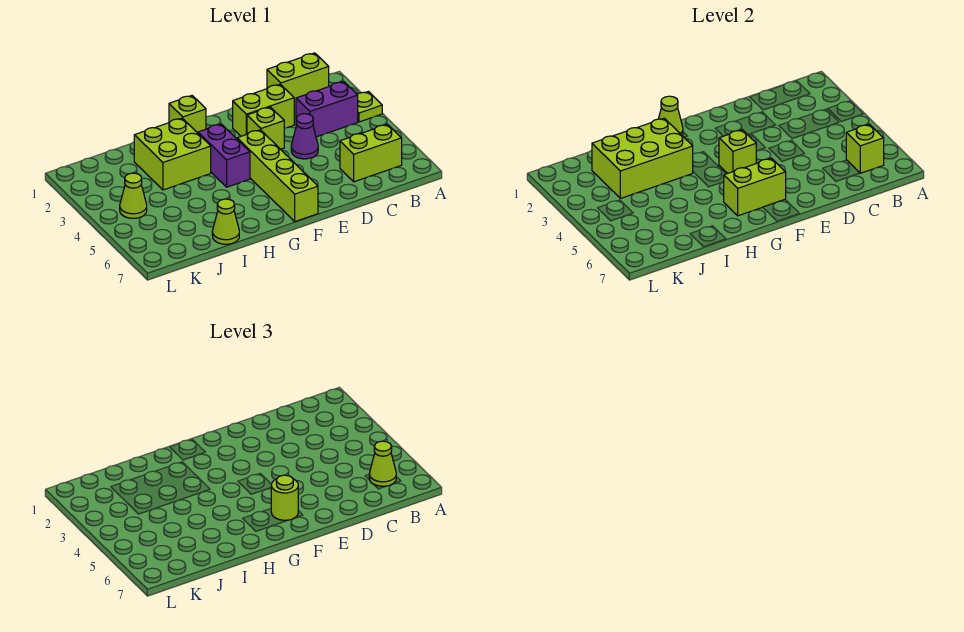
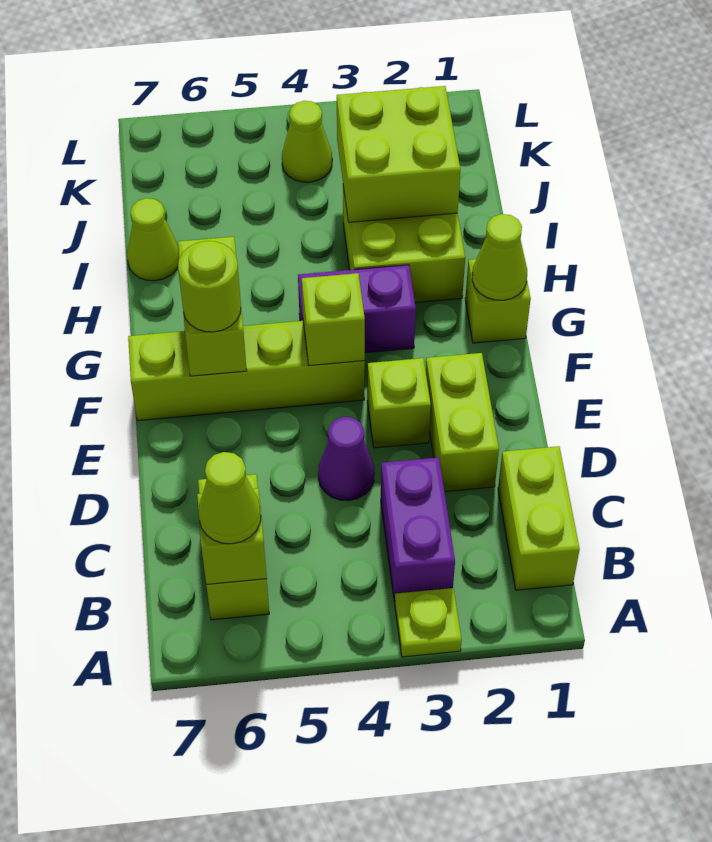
lime brick H2:J3 level 2 -> lime brick I2:J3 level 2

